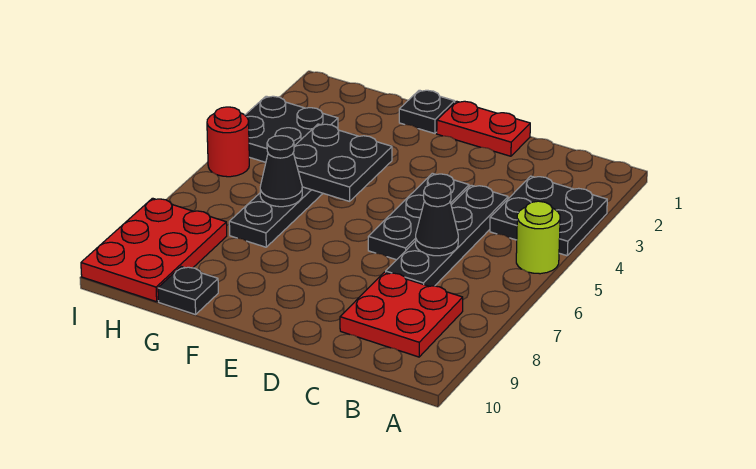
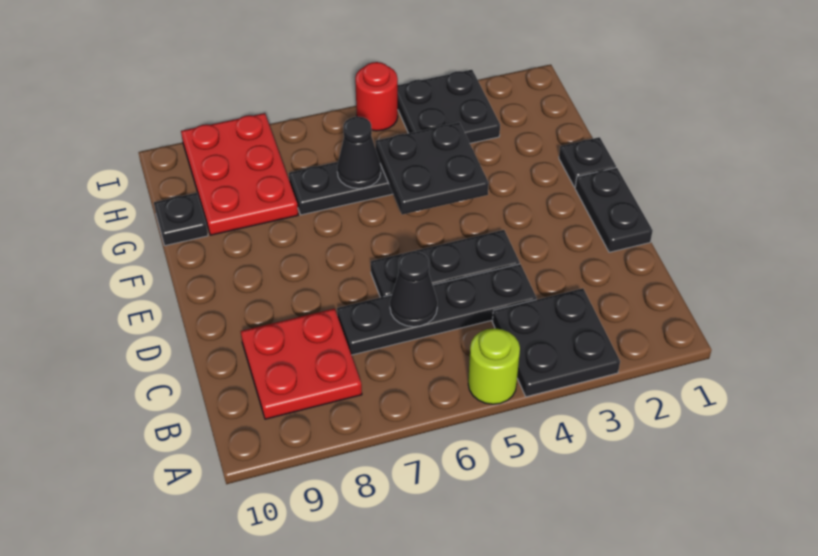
red plate D1:E1 level 1 -> black plate D1:E1 level 1
red plate H8:I10 level 1 -> red plate G8:I9 level 1

